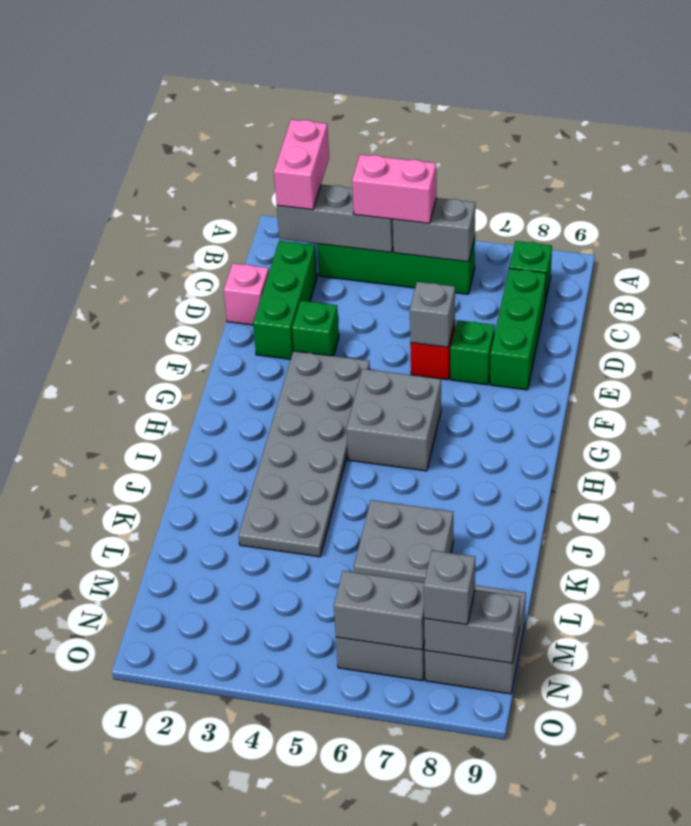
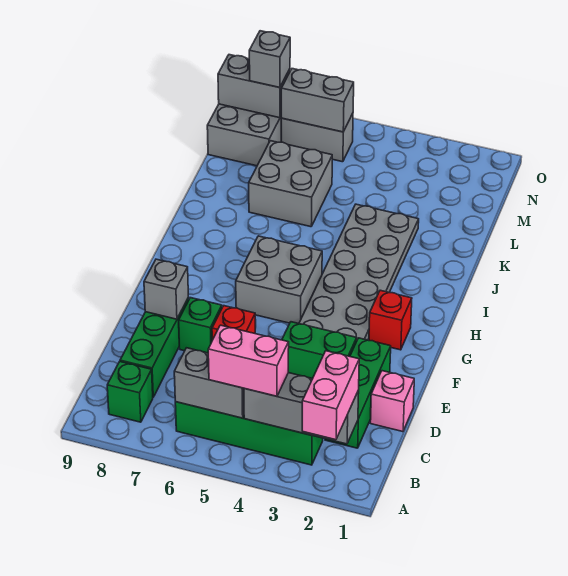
green brick E3 level 1 -> green brick E3:E4 level 1
grey brick E6 level 2 -> grey brick E8 level 2
none -> red brick G2 level 1

